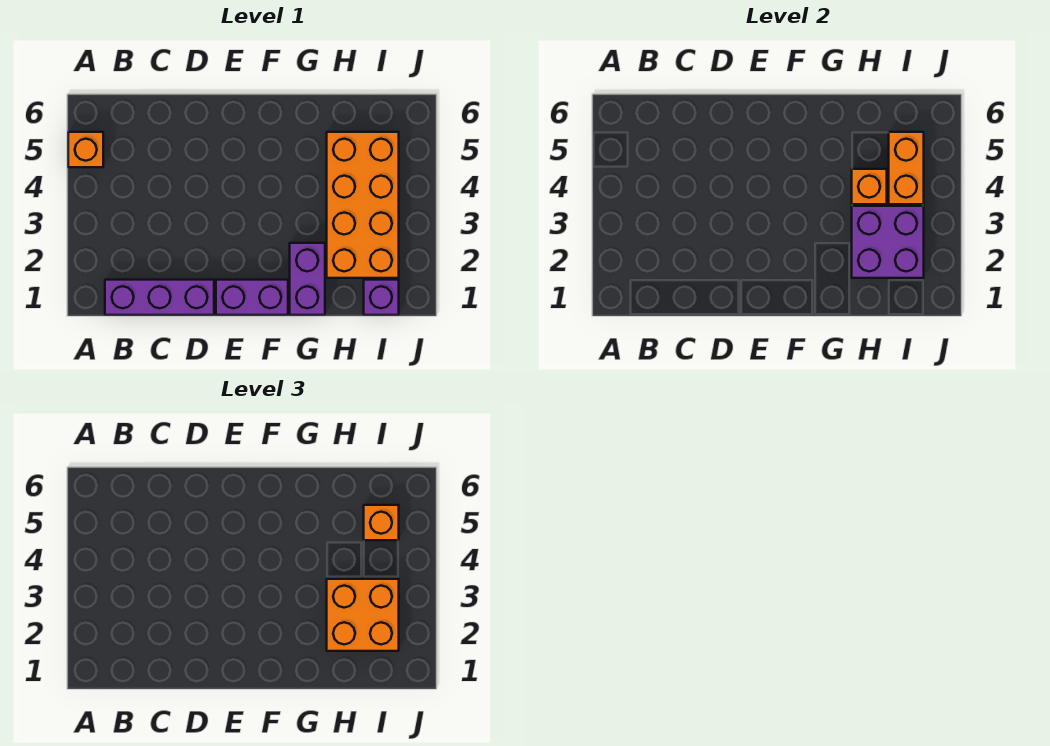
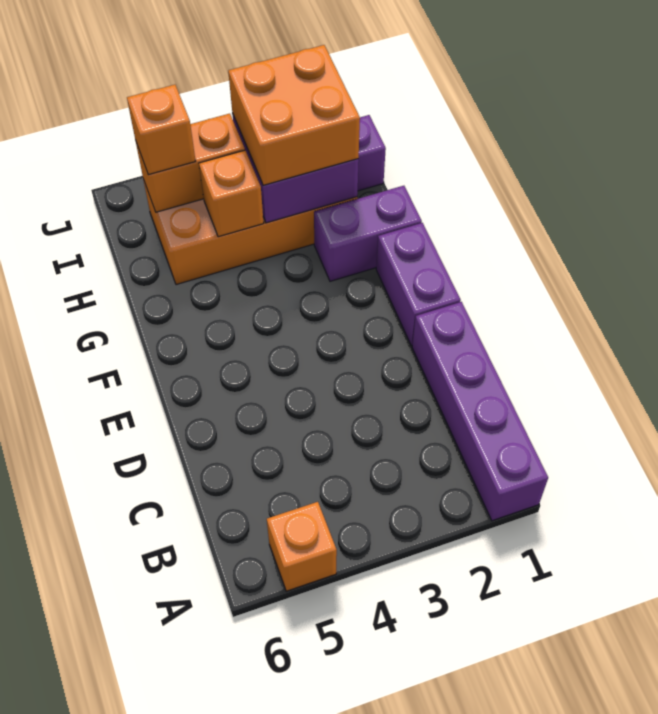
purple brick B1:D1 level 1 -> purple brick A1:D1 level 1

